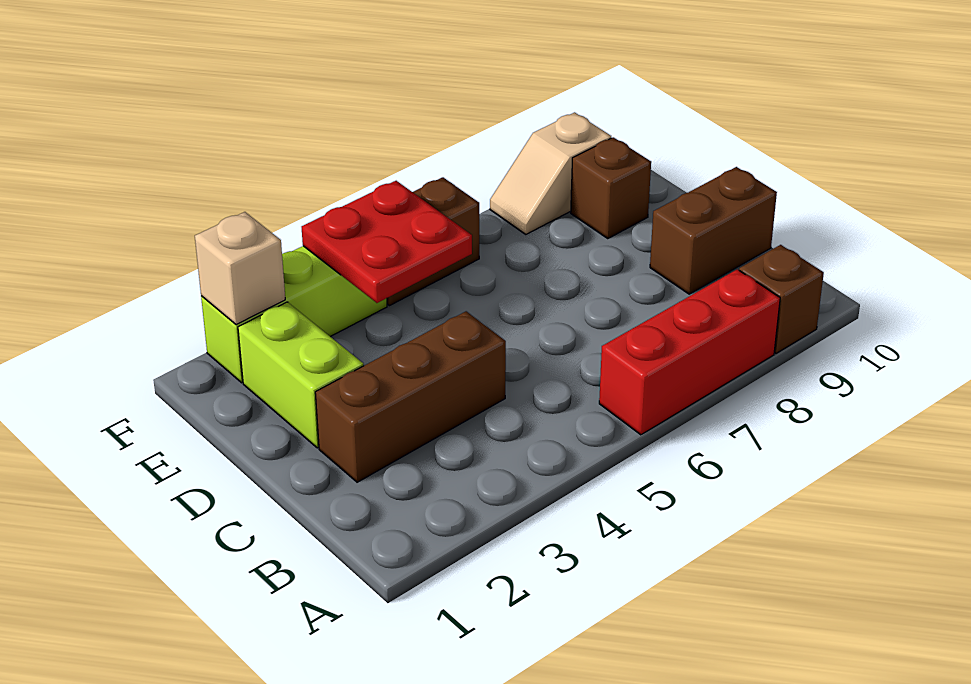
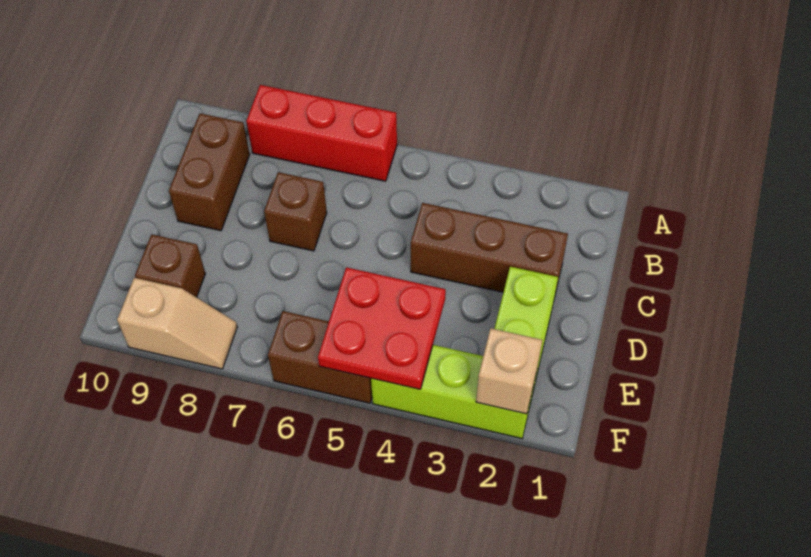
brown brick A9 level 1 -> brown brick C7 level 1
brown brick C9:C10 level 1 -> brown brick B9:C9 level 1

